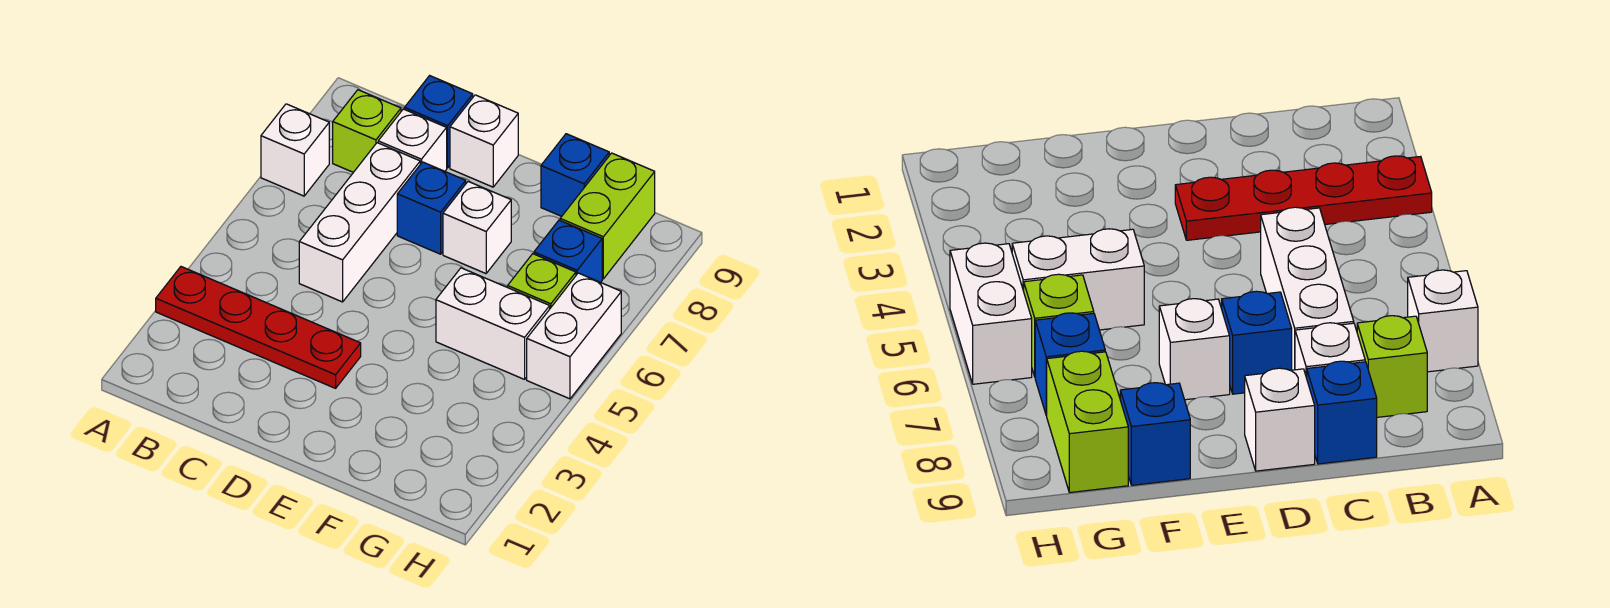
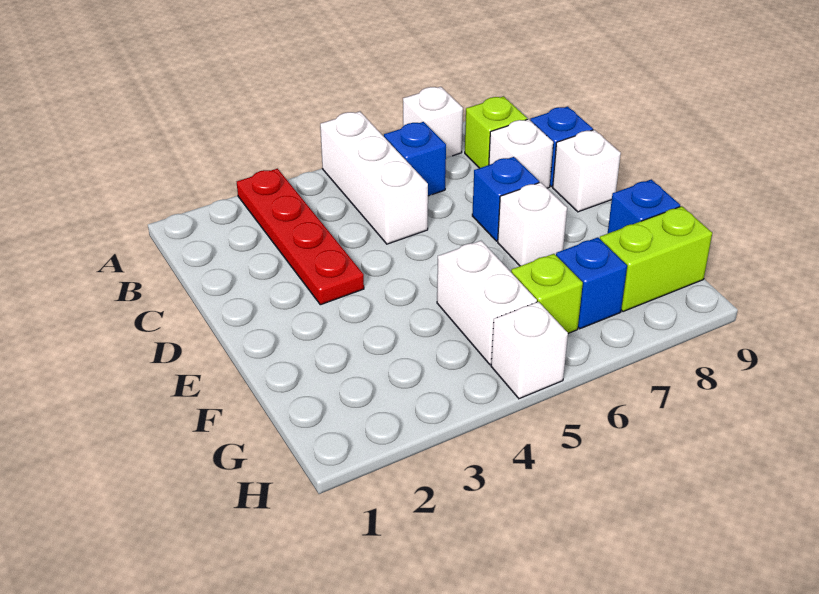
none -> blue brick B6 level 1
white brick C5:C7 level 1 -> white brick A5:C5 level 1
white brick H5:H6 level 1 -> white brick H5 level 1

